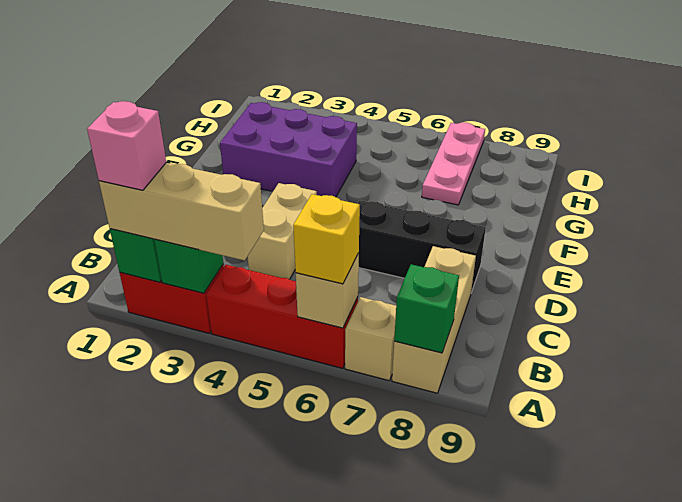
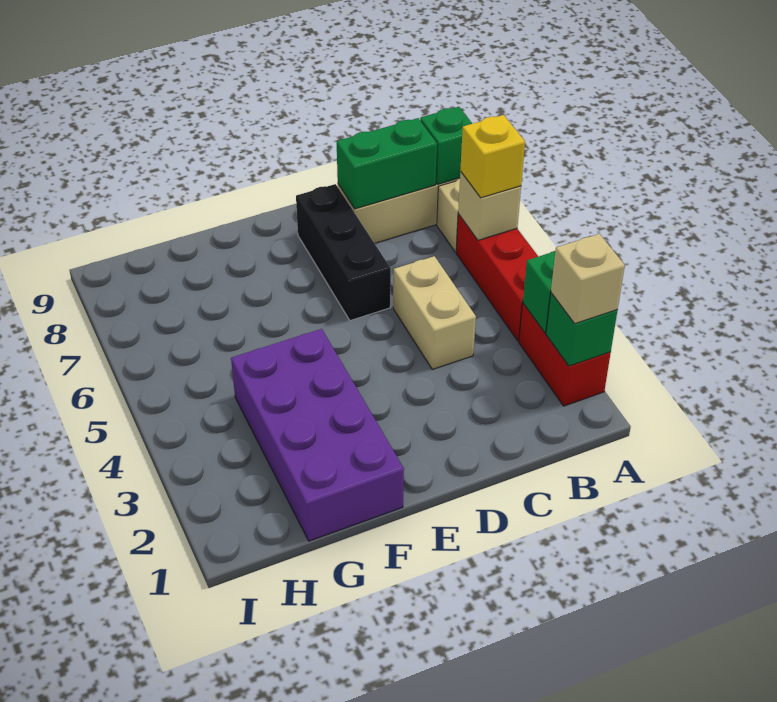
tan brick A2:A4 level 3 -> tan brick A2 level 3
pink brick A2 level 4 -> none
none -> green brick B8:C8 level 2
tan brick C4:D4 level 1 -> tan brick C4:C5 level 1
purple brick F2:G4 level 1 -> purple brick F1:G4 level 1
pink plate G7:I7 level 1 -> none

